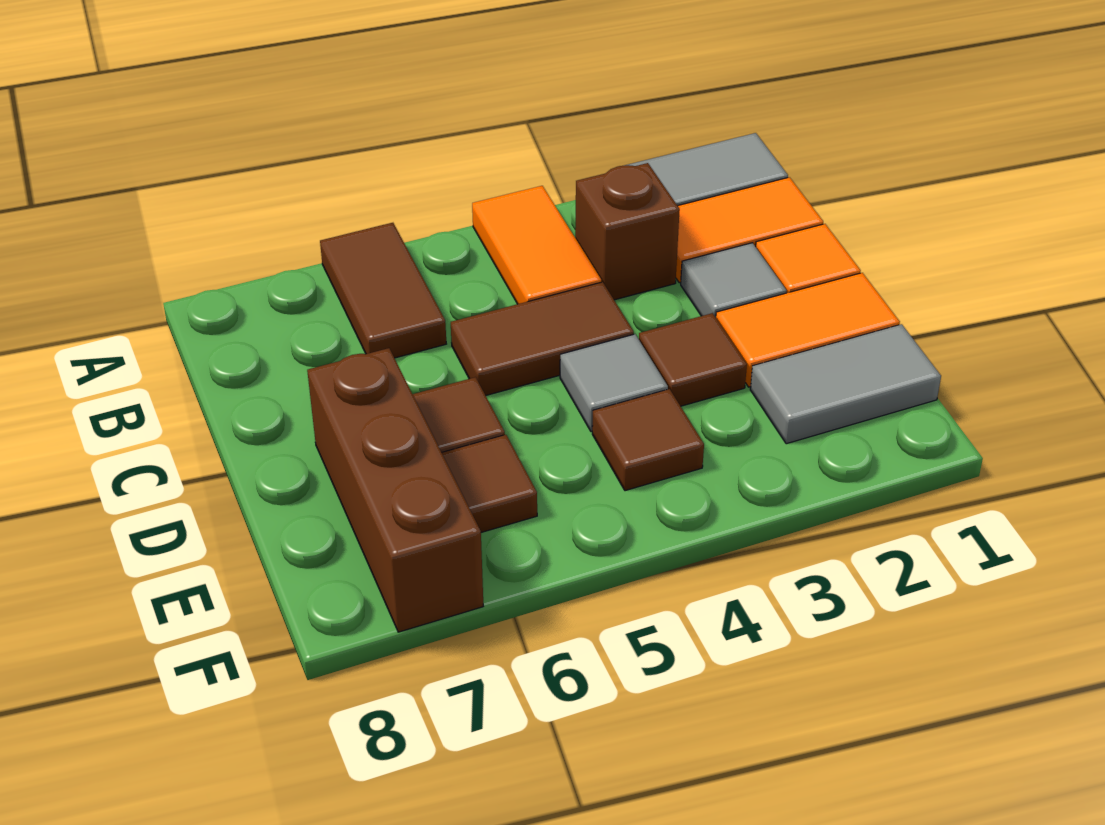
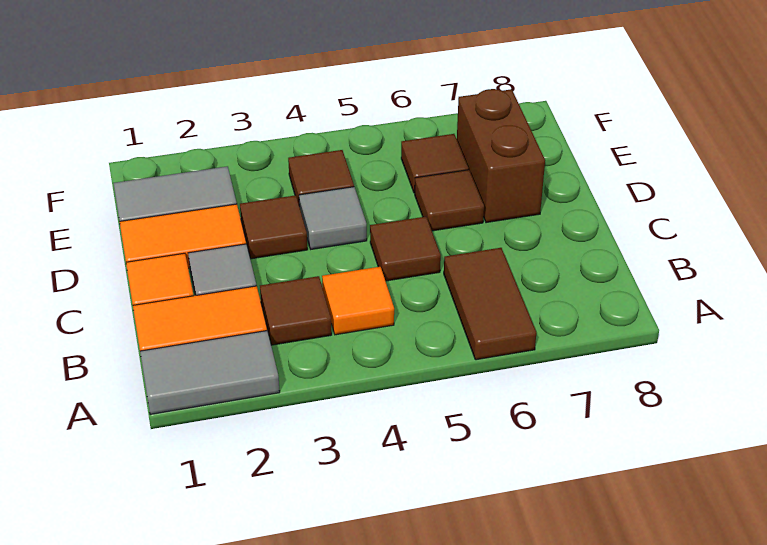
orange tile A4:B4 level 1 -> orange tile B4 level 1
brown brick B3 level 1 -> brown tile B3 level 1
brown tile C4:C5 level 1 -> brown tile C5 level 1
brown brick D7:F7 level 1 -> brown brick D7:E7 level 1

